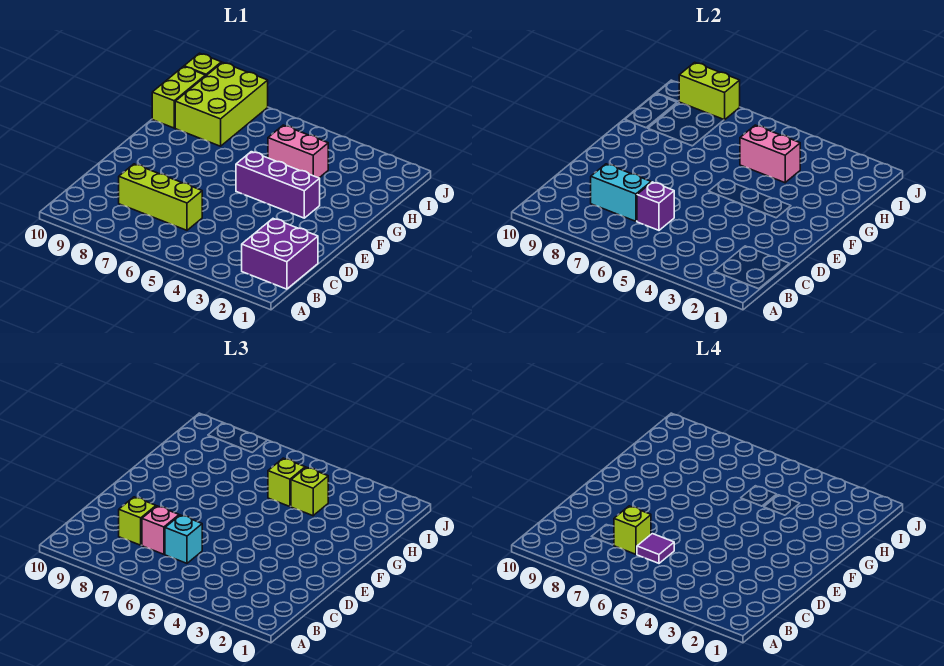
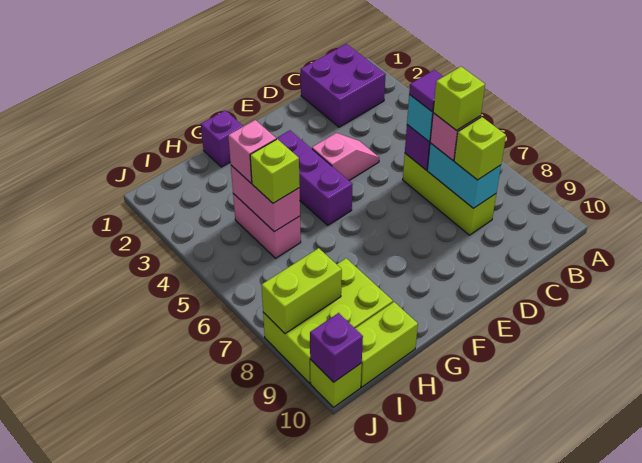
none -> pink slope D4:E4 level 1 top E
none -> purple brick G1 level 1
lime brick H4 level 3 -> pink brick H4 level 3
lime brick J8:J9 level 2 -> lime brick I8:J8 level 2
none -> purple brick J10 level 2

